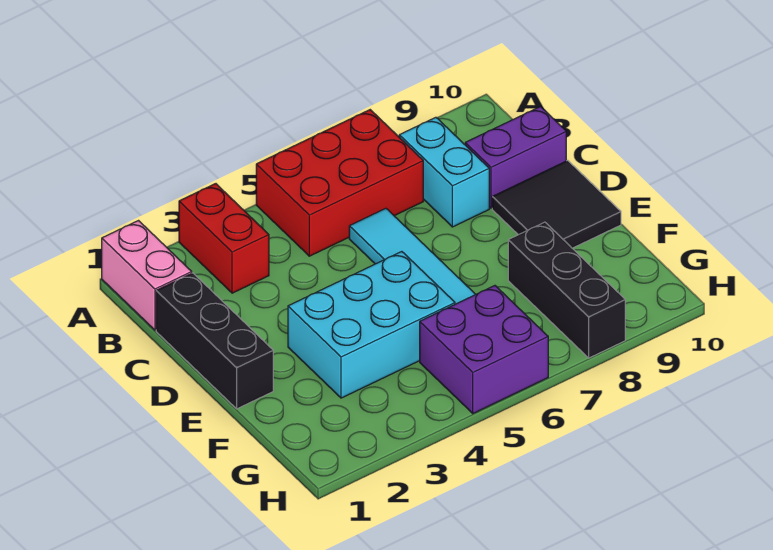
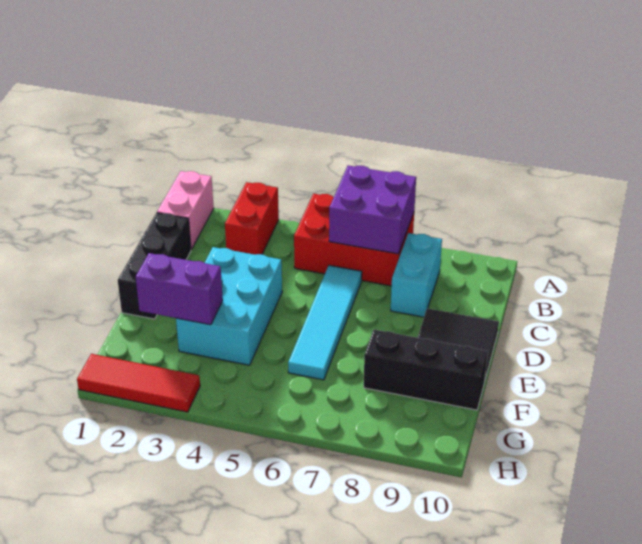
purple brick C9:C10 level 1 -> purple brick F2:F3 level 2
cyan brick E3:F5 level 1 -> cyan brick D3:F4 level 1
black brick F8:H8 level 1 -> black brick F8:F10 level 1
purple brick G5:H6 level 1 -> purple brick A6:B7 level 2
none -> red tile H1:H3 level 1

